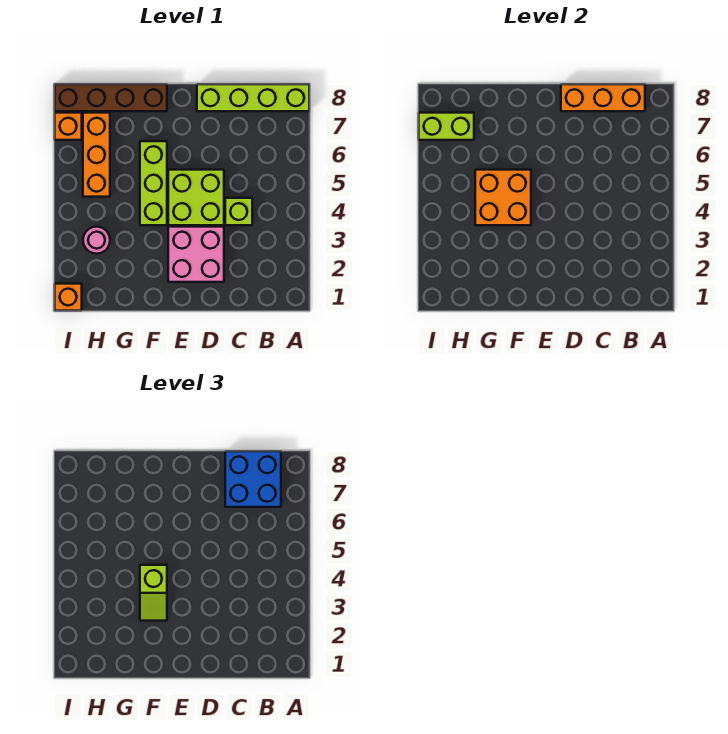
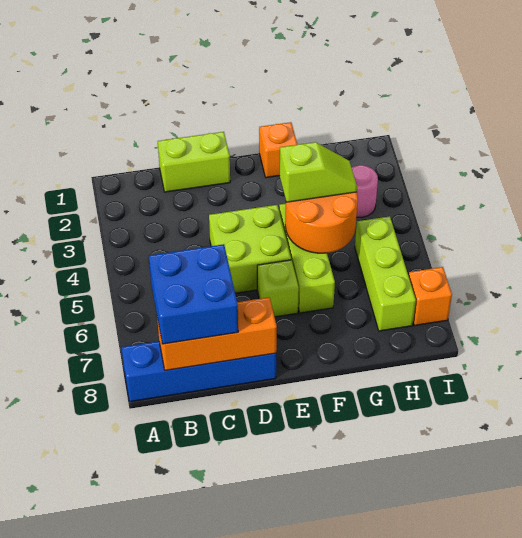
lime brick A8:D8 level 1 -> blue brick A8:D8 level 1
lime brick C4 level 1 -> lime brick E6 level 1
pink brick D2:E3 level 1 -> none
lime slope F3:F4 level 3 top 4 -> lime slope F4:G4 level 3 top F
orange brick F4:G5 level 2 -> orange round brick F4:G5 level 2
brown brick F8:I8 level 1 -> none
orange brick H5:H7 level 1 -> lime brick H5:H7 level 1
lime brick H7:I7 level 2 -> lime brick C1:D1 level 1
orange brick I1 level 1 -> orange brick F1 level 1

